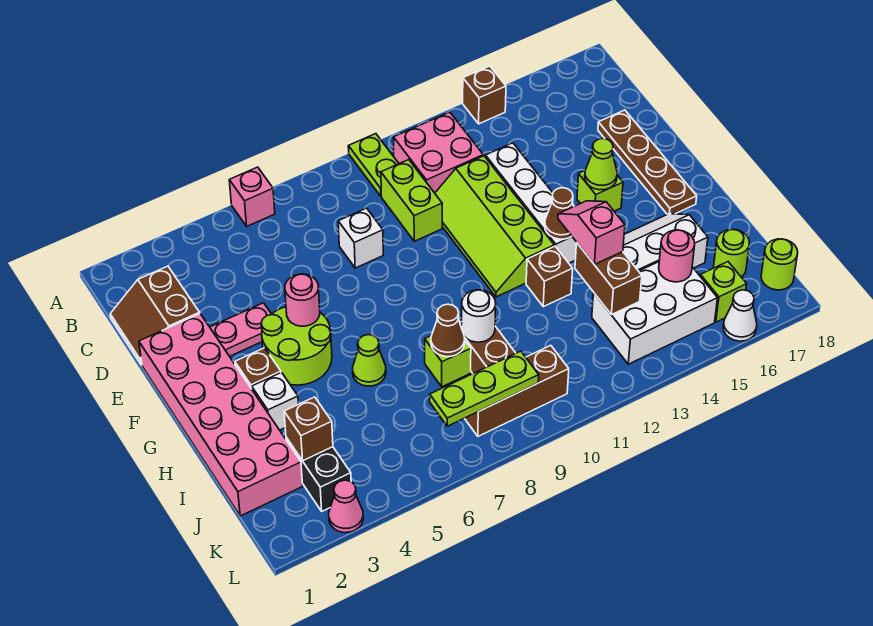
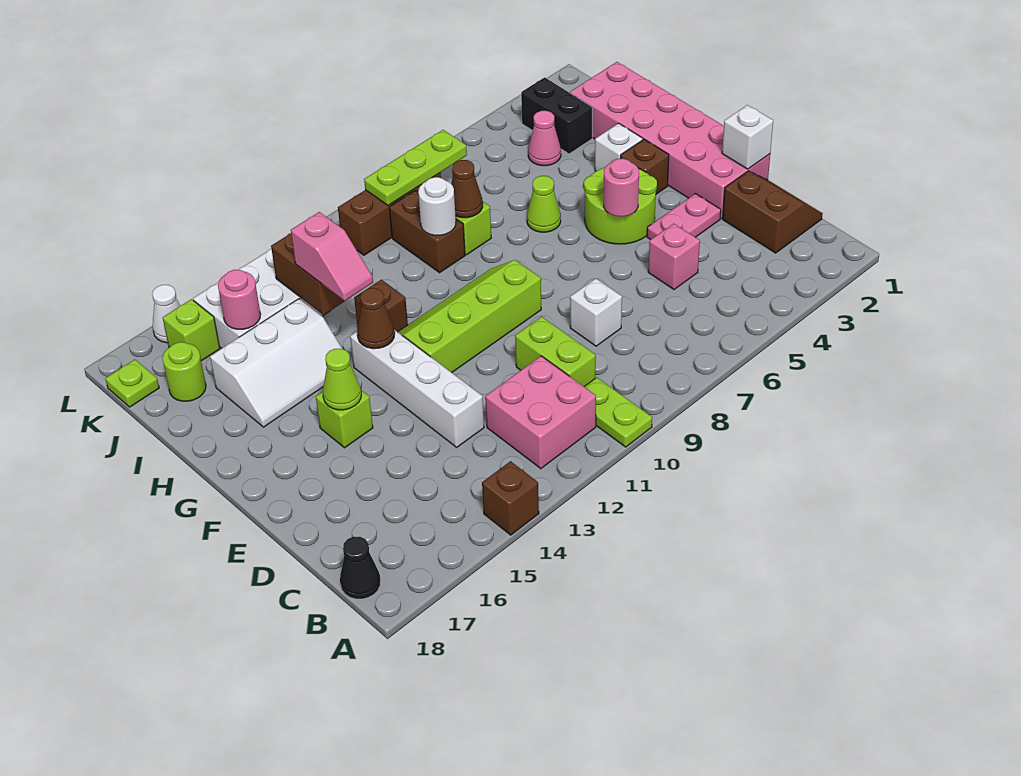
pink brick A6 level 1 -> pink brick D5 level 1
none -> black cone B18 level 1
lime slope D11:G12 level 1 top 12 -> lime slope F9:G12 level 1 top F
brown plate D17:G17 level 1 -> none
none -> white brick E1 level 2
brown brick J3 level 2 -> none
lime round brick K18 level 1 -> lime plate K18 level 1
pink cone L3 level 1 -> pink cone J4 level 1

